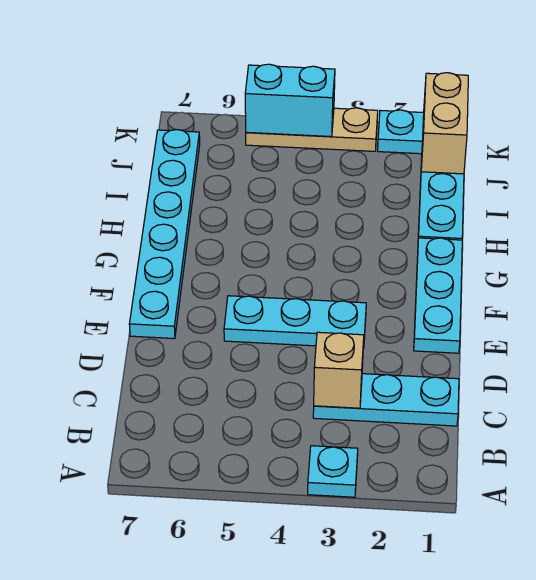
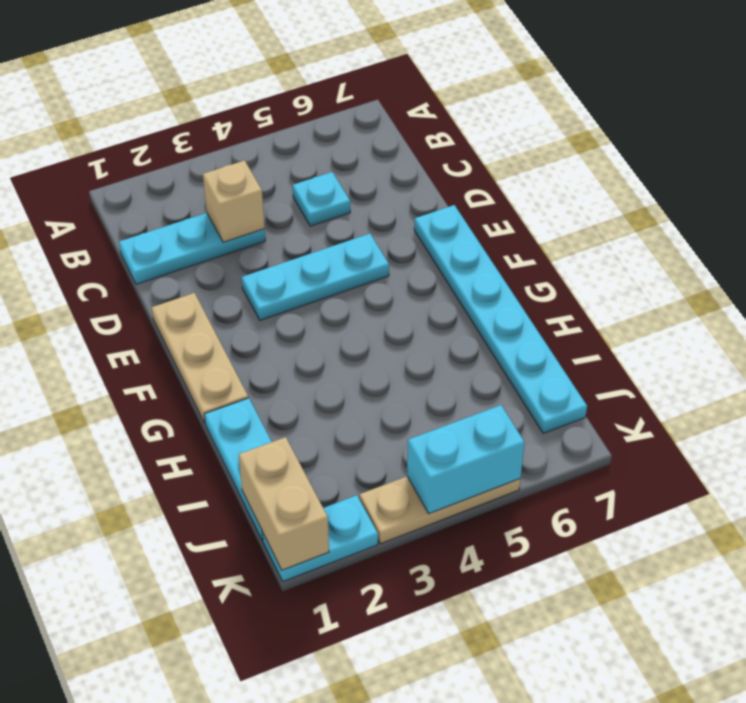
cyan plate A3 level 1 -> cyan plate C5 level 1
cyan plate E1:G1 level 1 -> tan plate E1:G1 level 1

